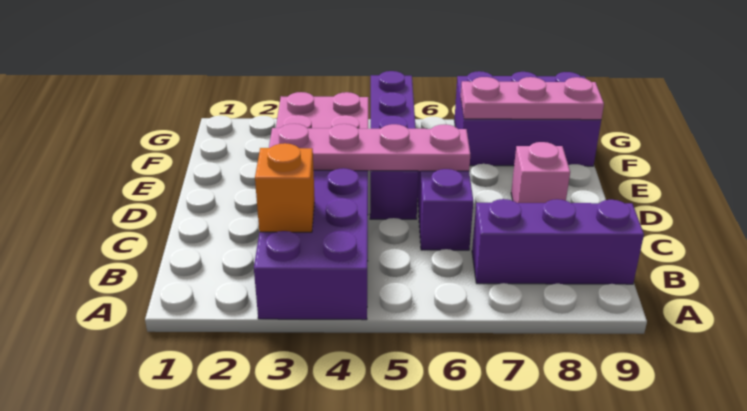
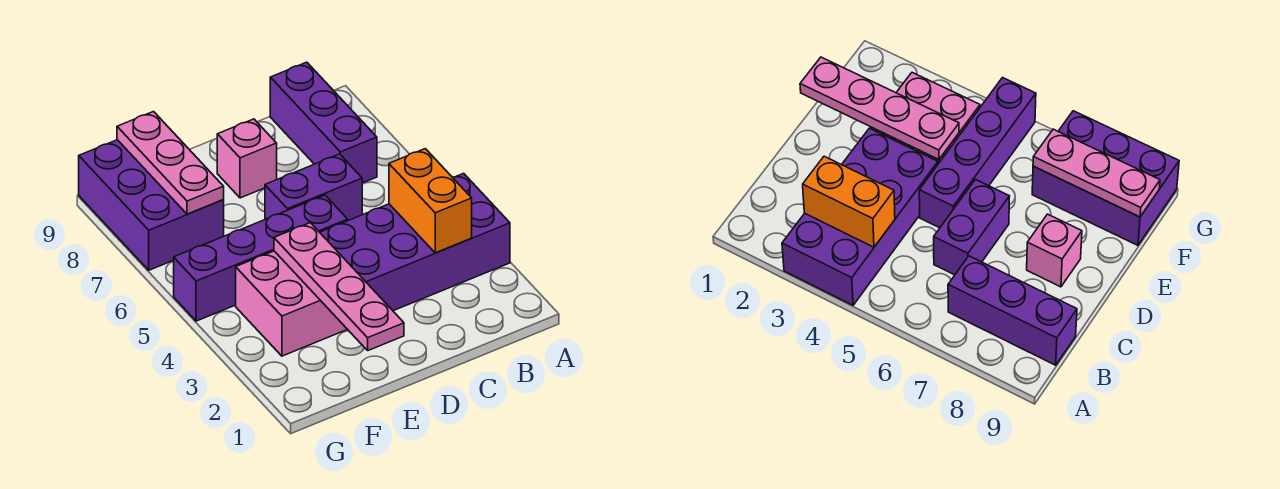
orange brick B3 level 2 -> orange brick B3:B4 level 2
pink plate D3:D6 level 2 -> pink plate E1:E4 level 2

